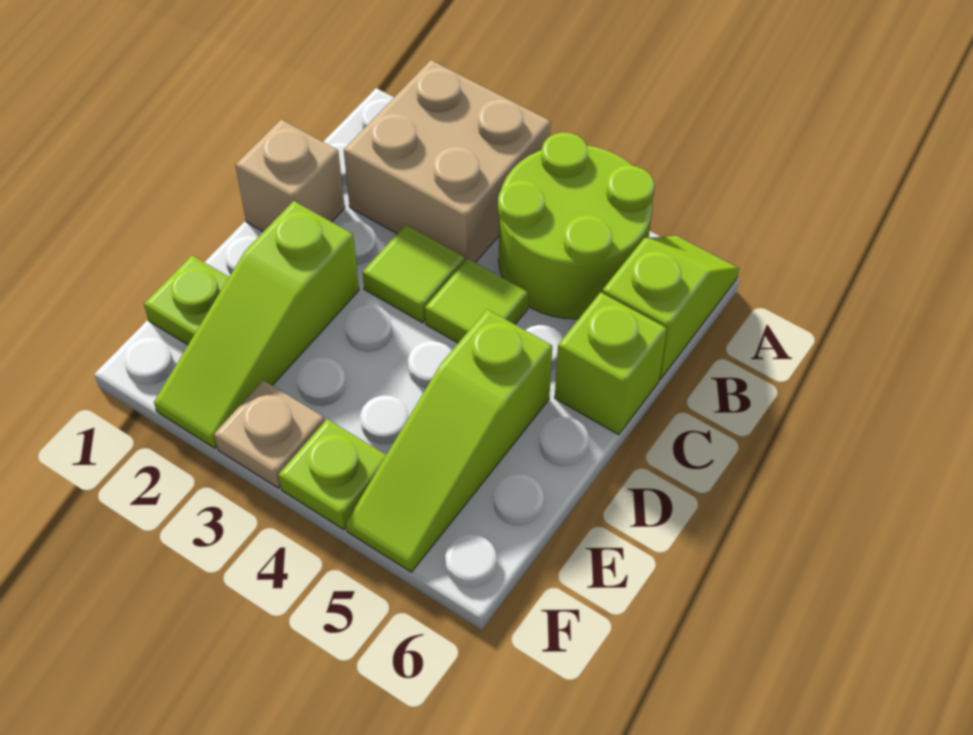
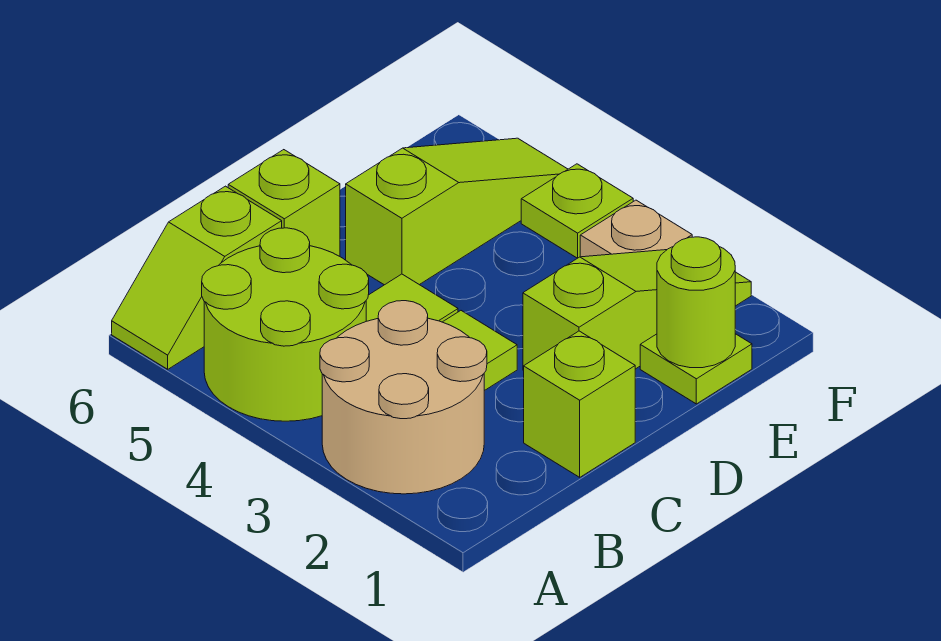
tan brick A2:B3 level 1 -> tan round brick A2:B3 level 1
tan brick C1 level 1 -> lime brick C1 level 1
none -> lime round brick E1 level 2

